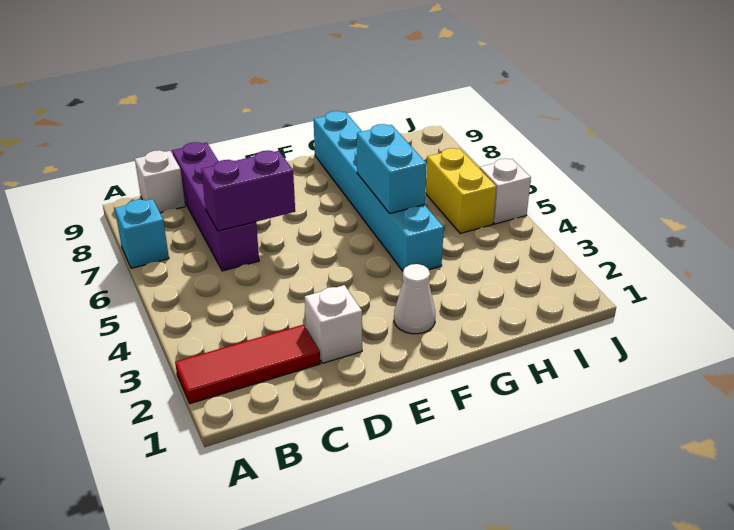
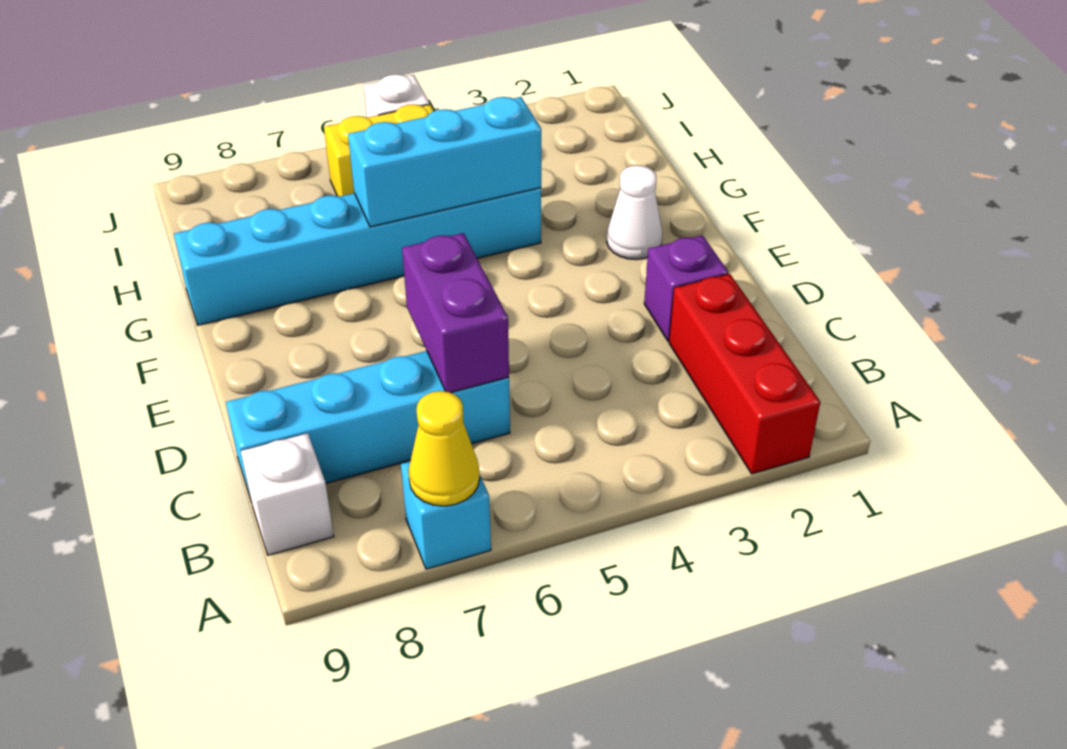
red tile A2:C2 level 1 -> red brick A2:C2 level 1
none -> yellow cone A7 level 2
purple brick C6:C9 level 1 -> cyan brick C6:C9 level 1
white brick D2 level 1 -> purple brick D2 level 1
cyan brick G5:G6 level 2 -> cyan brick G4:G6 level 2

